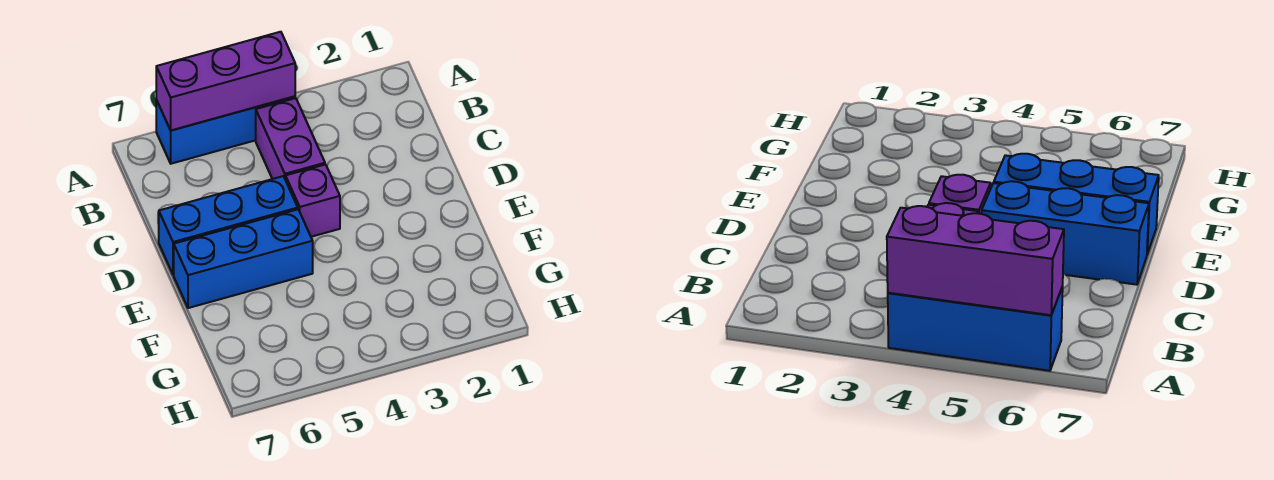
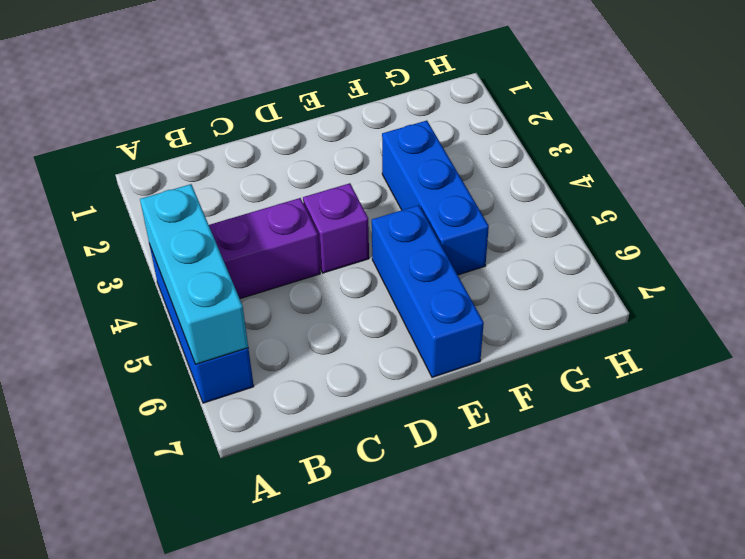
purple brick A4:A6 level 2 -> cyan brick A4:A6 level 2
blue brick D5:D7 level 1 -> blue brick F3:F5 level 1

